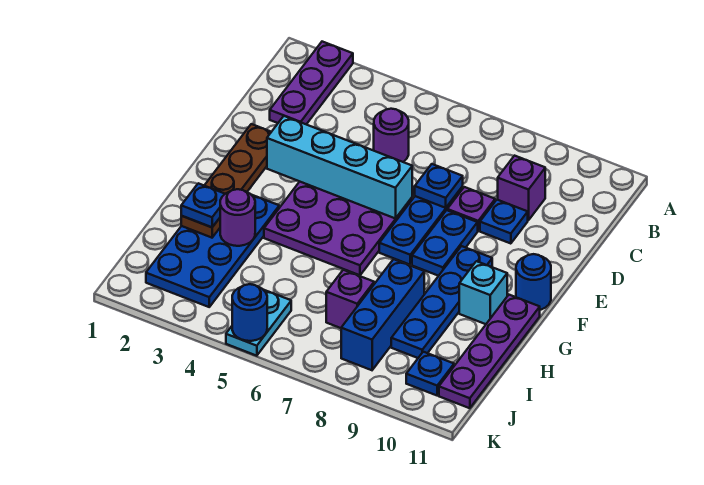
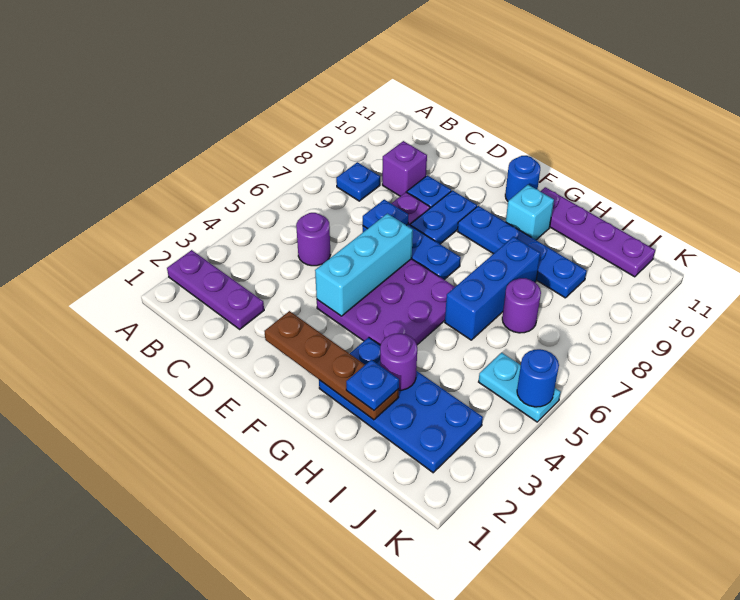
cyan brick E3:E6 level 2 -> cyan brick E4:E6 level 2
blue plate E8:F8 level 1 -> blue plate E8:E9 level 1
blue brick H8:J8 level 1 -> blue brick H6:H8 level 1
purple brick I7 level 1 -> purple round brick I7 level 1
blue plate J10 level 1 -> blue plate B8 level 1

